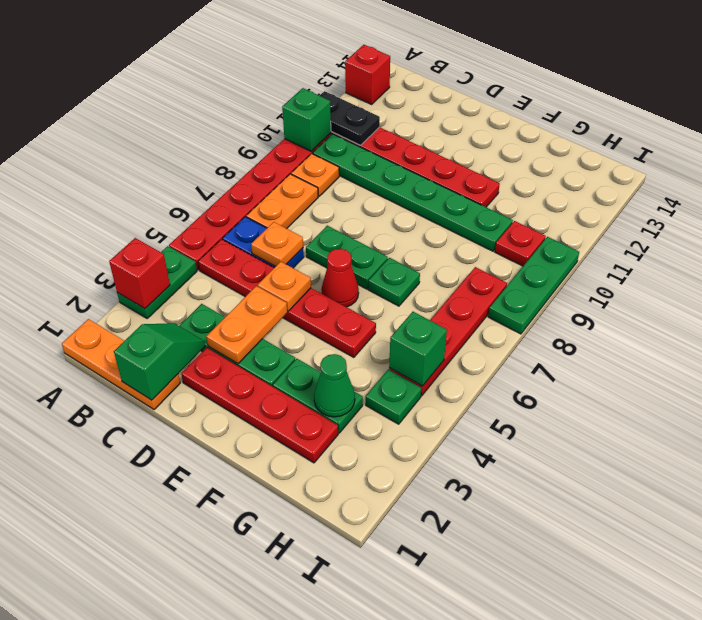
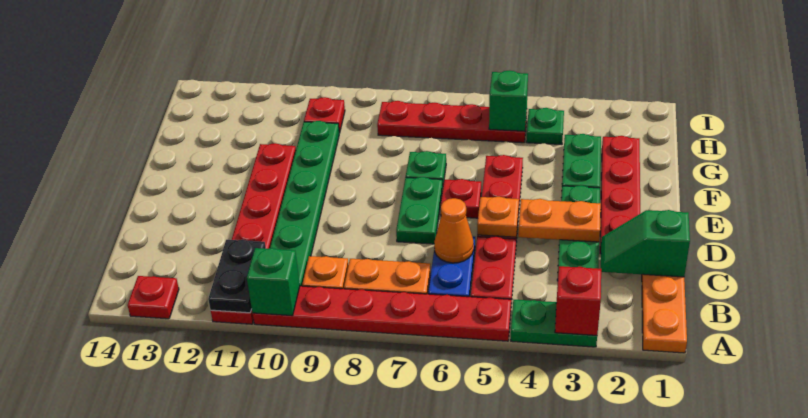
red brick A13 level 1 -> red plate A13 level 1
orange plate C6 level 2 -> orange cone C6 level 2
red cone E6 level 1 -> red plate E6 level 1
green cone G3 level 2 -> none
green plate I8:I10 level 1 -> none

